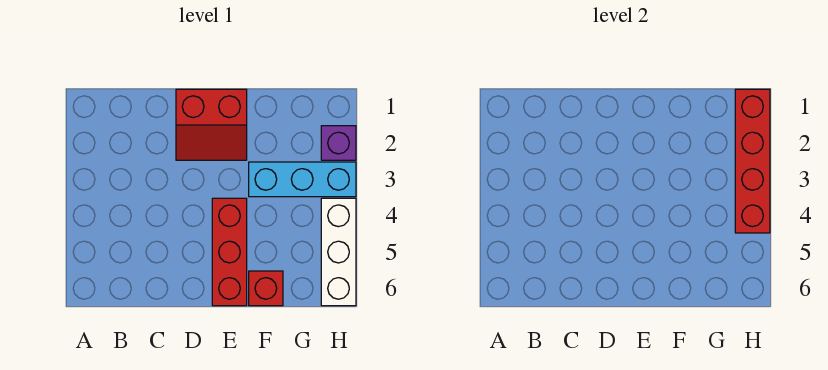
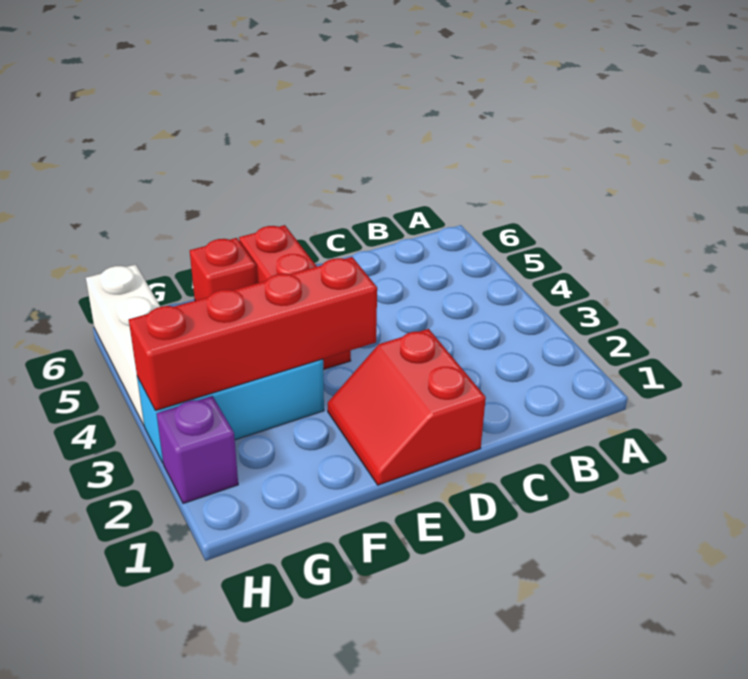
red slope D1:E2 level 1 top 1 -> red slope D1:E2 level 1 top D
red brick H1:H4 level 2 -> red brick E3:H3 level 2

